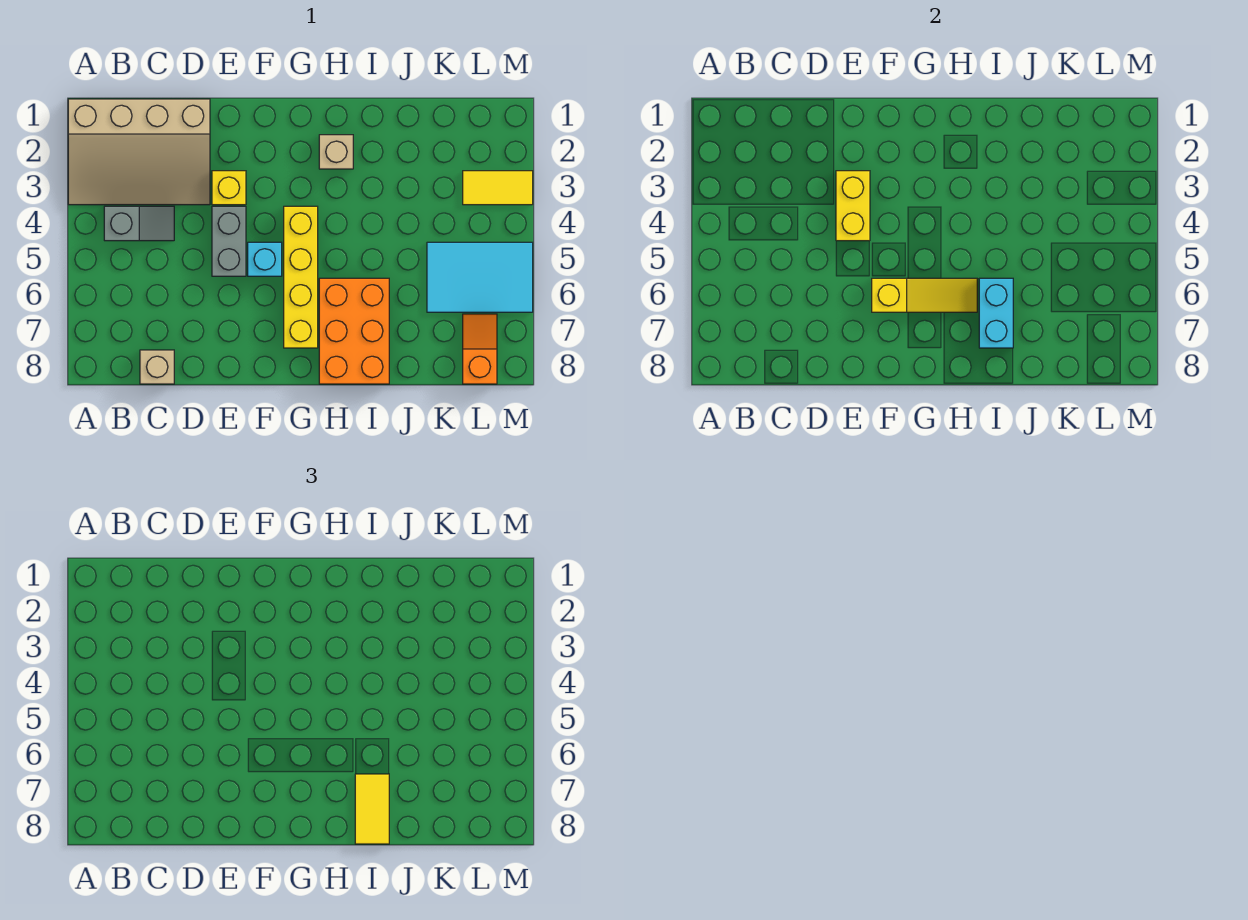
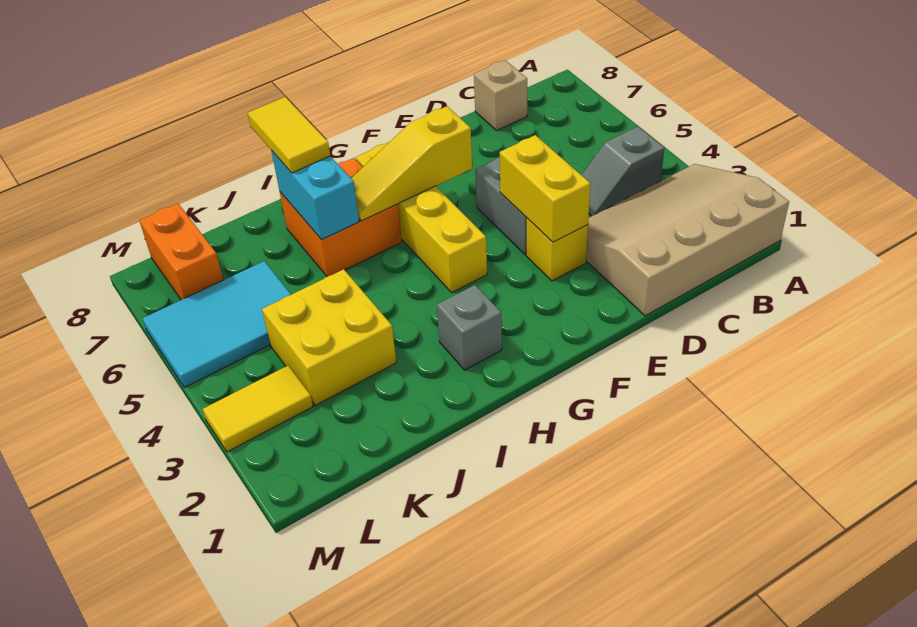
cyan brick F5 level 1 -> none
tan brick H2 level 1 -> grey brick H2 level 1
orange brick H6:I8 level 1 -> orange brick H6:I7 level 1
none -> yellow brick J3:K4 level 1
orange slope L7:L8 level 1 top 8 -> orange brick L7:L8 level 1

